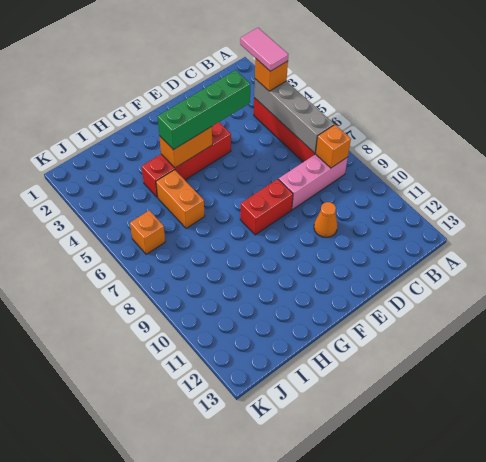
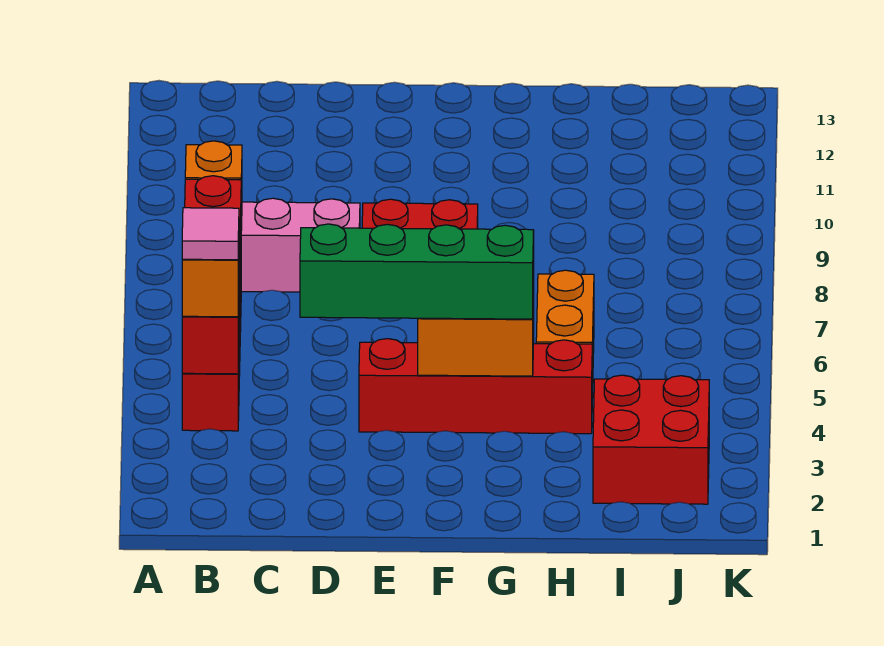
pink tile B3:B4 level 4 -> pink tile B4 level 4
grey brick B4:B7 level 2 -> red brick B4:B7 level 2
orange cone D10 level 1 -> none
none -> red brick I2:J3 level 1
orange brick J6 level 1 -> none

